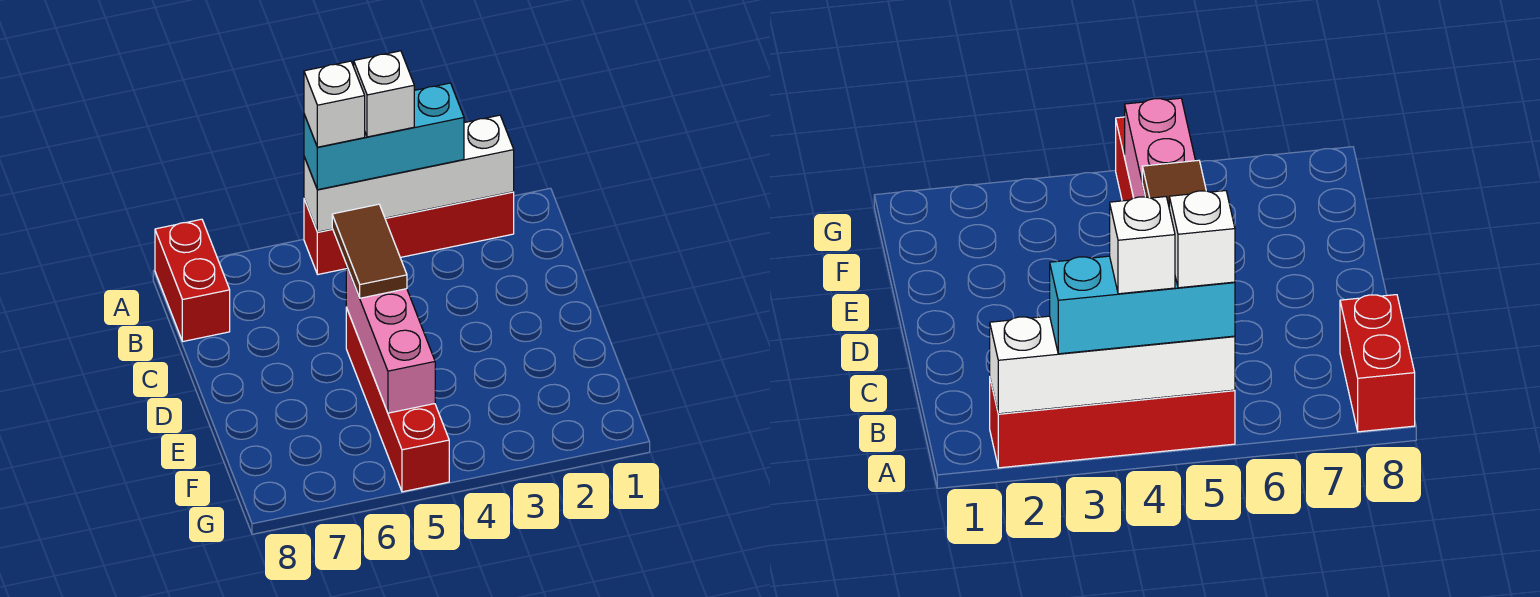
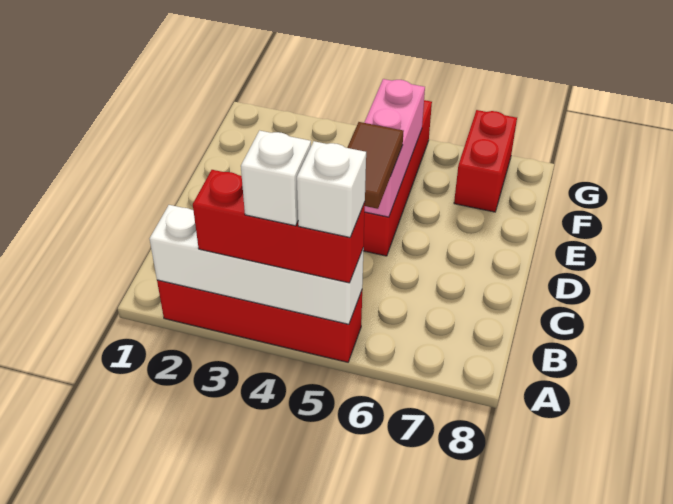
cyan brick A3:A5 level 3 -> red brick A3:A5 level 3
red brick A8:B8 level 1 -> red brick F7:G7 level 1

